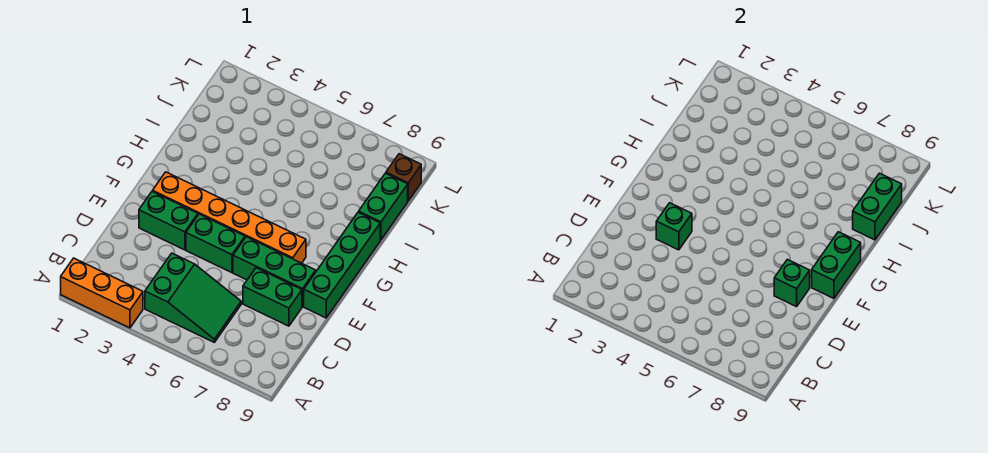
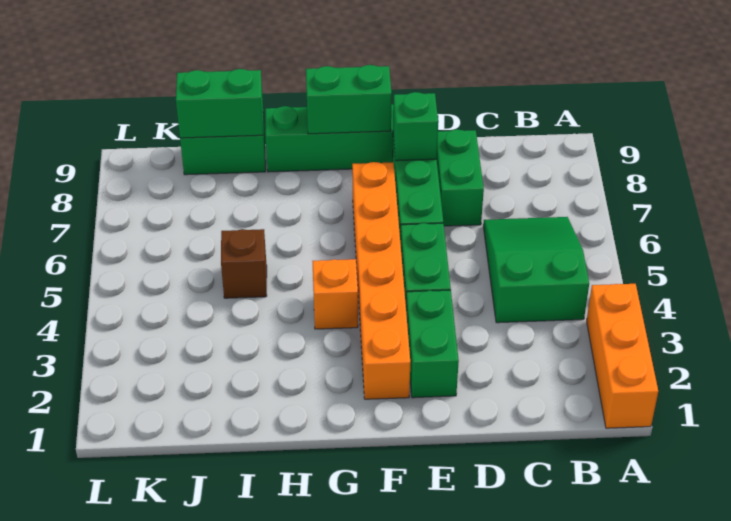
green brick E3 level 2 -> none
none -> orange brick G4 level 1
brown brick K9 level 1 -> brown brick I5 level 1

